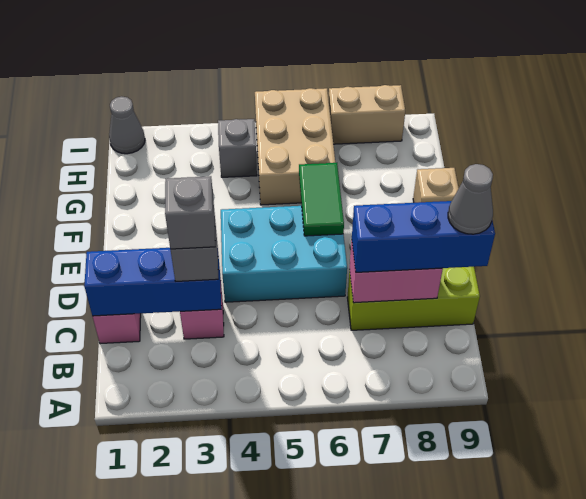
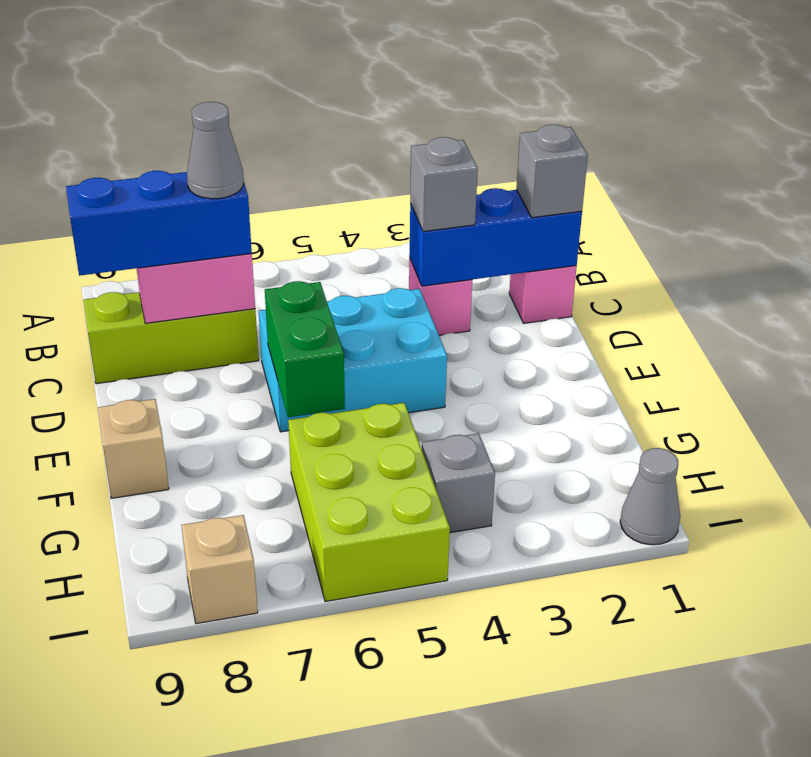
grey brick C3 level 4 -> grey brick C1 level 3
grey cone C9 level 4 -> grey cone C7 level 4
green tile E6:F6 level 2 -> green brick E6:F6 level 2
tan brick G5:I6 level 1 -> lime brick G5:I6 level 1
tan brick I7:I8 level 1 -> tan brick I8 level 1

